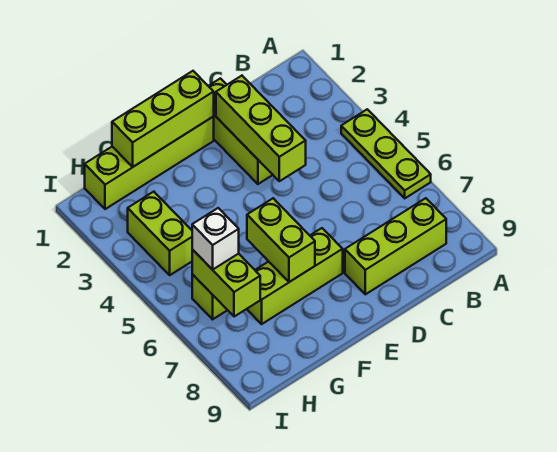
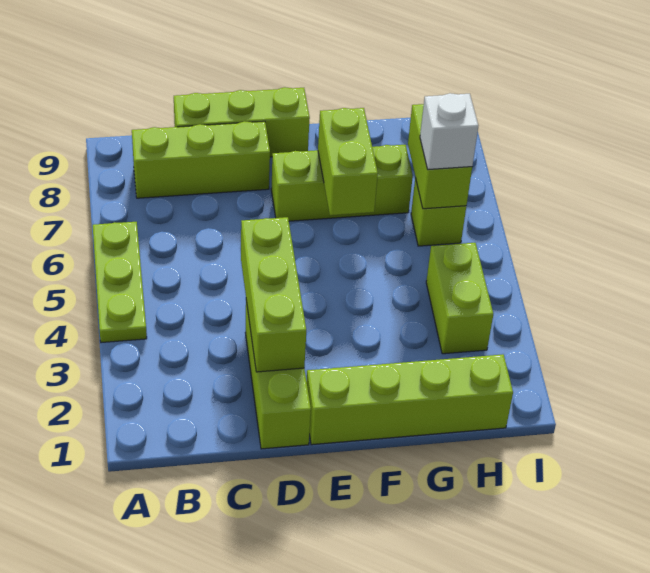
lime brick E1:G1 level 2 -> lime brick C9:E9 level 1

